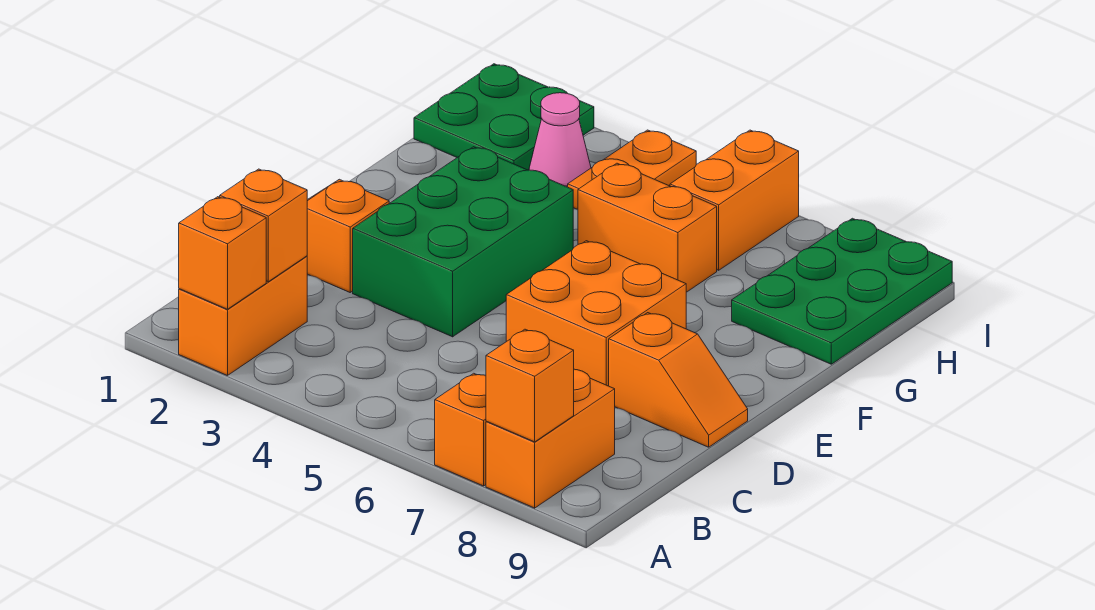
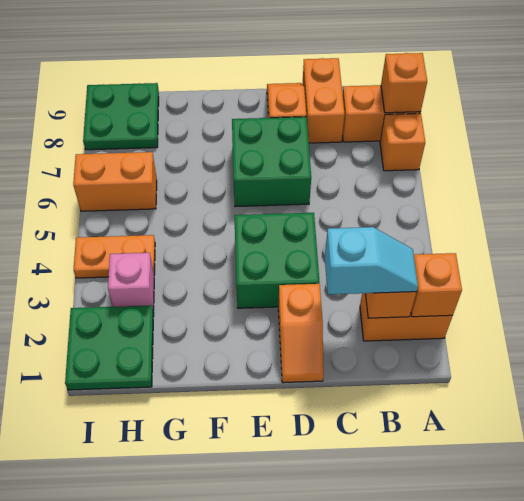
none -> cyan slope B2:C2 level 3 top C
green brick D3:F4 level 1 -> green brick D3:E4 level 1
orange brick D6:E7 level 1 -> green brick D6:E7 level 1
orange brick G5:G6 level 1 -> orange brick C8:C9 level 1
green plate G8:I9 level 1 -> green plate H8:I9 level 1
pink cone H3 level 1 -> pink brick H3 level 1

